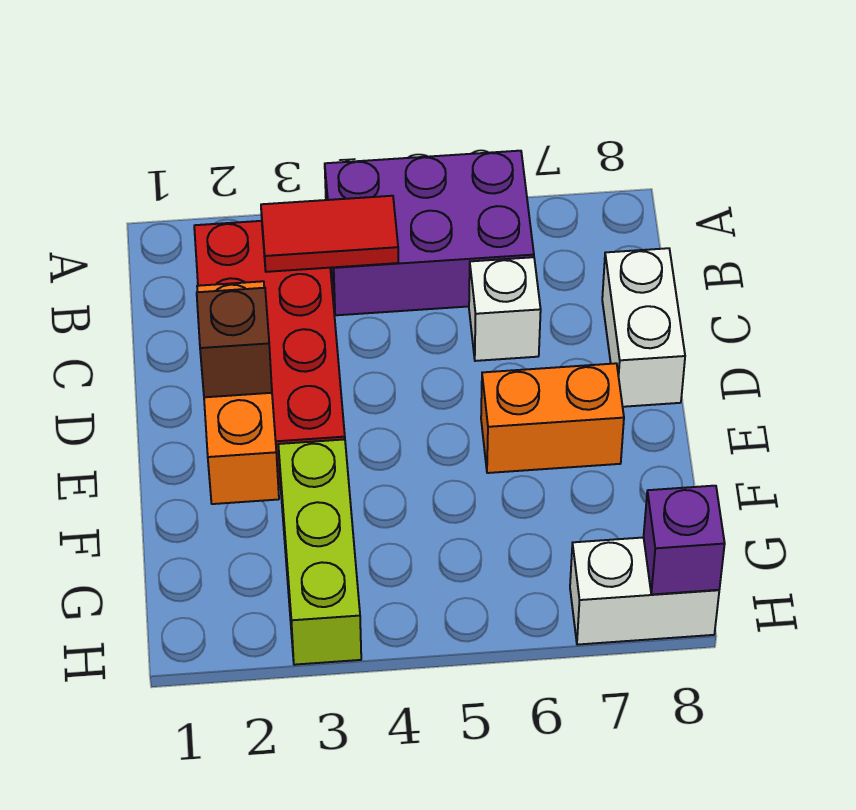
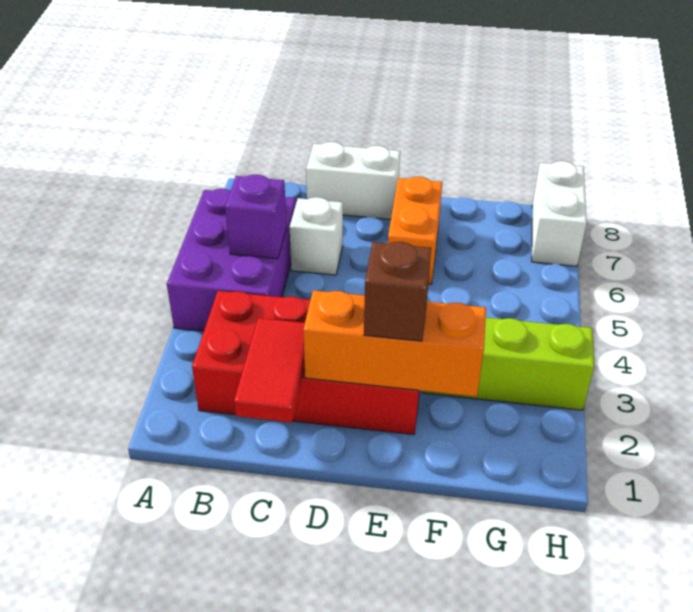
red tile B3:B4 level 2 -> red tile C1:C2 level 2
purple brick H8 level 2 -> purple brick B5 level 2

